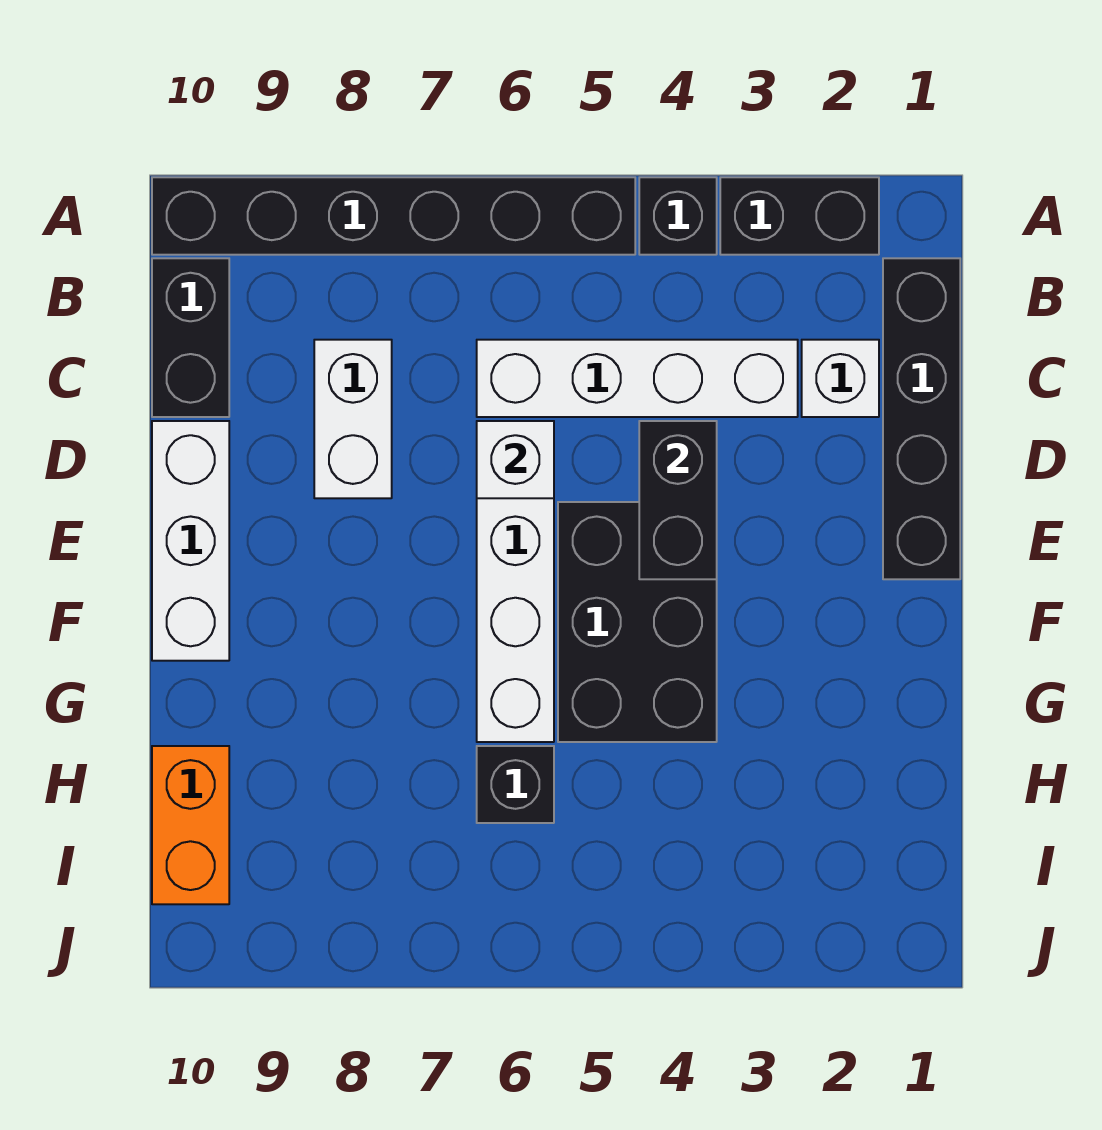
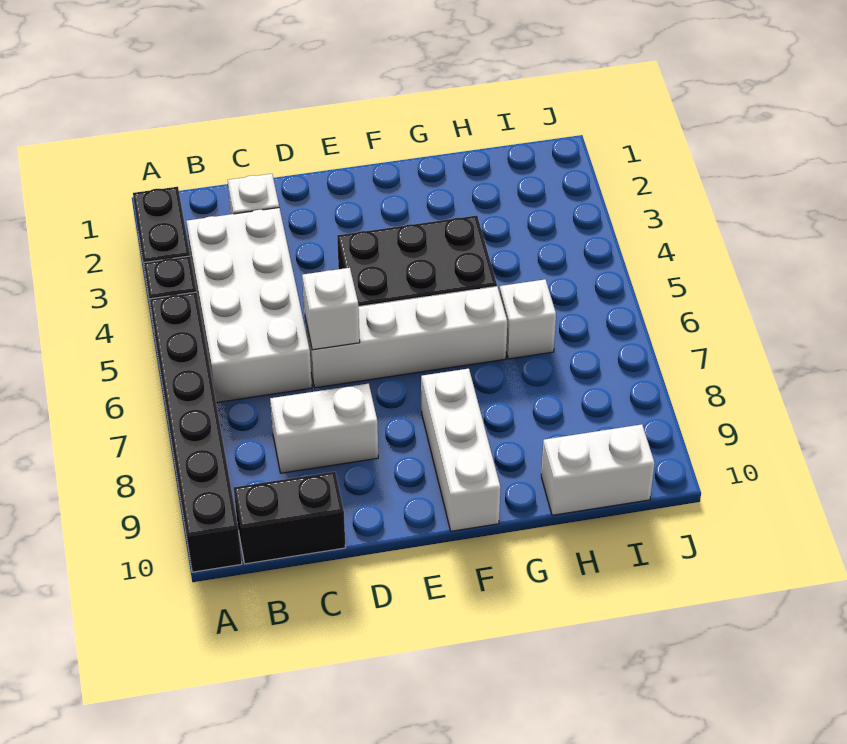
black brick B1:E1 level 1 -> none
white brick C3:C6 level 1 -> white brick B3:C6 level 1
black brick D4:E4 level 2 -> none
white brick D10:F10 level 1 -> white brick F8:F10 level 1
black brick H6 level 1 -> white brick H6 level 1
orange brick H10:I10 level 1 -> white brick H10:I10 level 1

